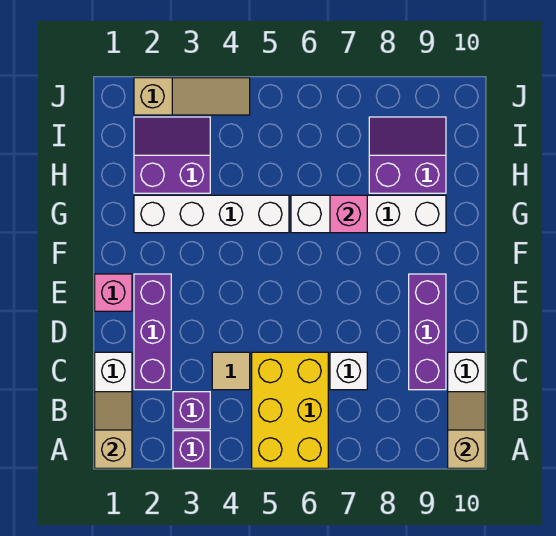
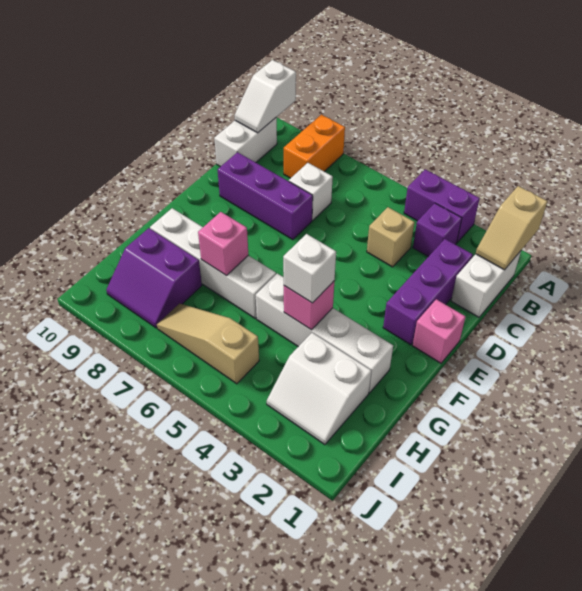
purple brick A3 level 1 -> purple brick A3:A4 level 1
yellow brick A5:C6 level 1 -> none
none -> orange brick A8:B8 level 1
tan slope A10:B10 level 2 top A -> white slope A10:B10 level 2 top A
tan tile C4 level 1 -> tan brick C4 level 1
purple brick C9:E9 level 1 -> purple brick D7:D9 level 1
none -> pink brick G4 level 2
none -> white brick G4 level 3
purple slope H2:I3 level 1 top H -> white slope H2:I3 level 1 top H
tan slope J2:J4 level 1 top 2 -> tan slope I5:I7 level 1 top 5

